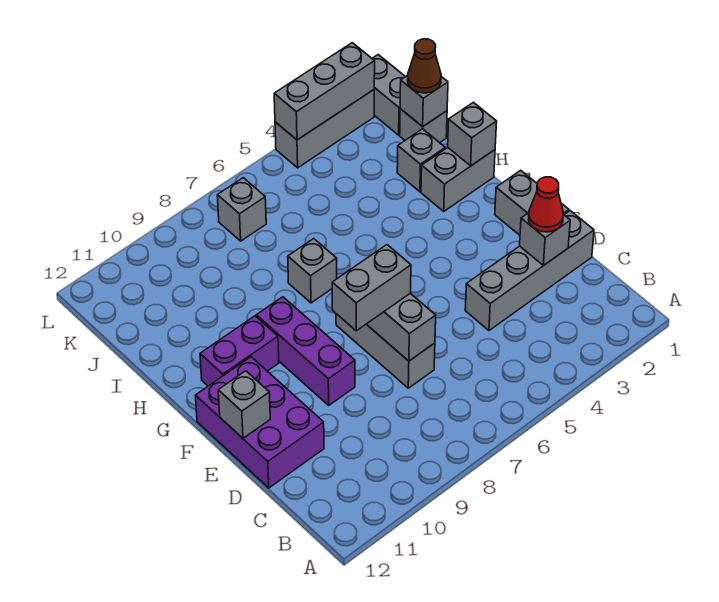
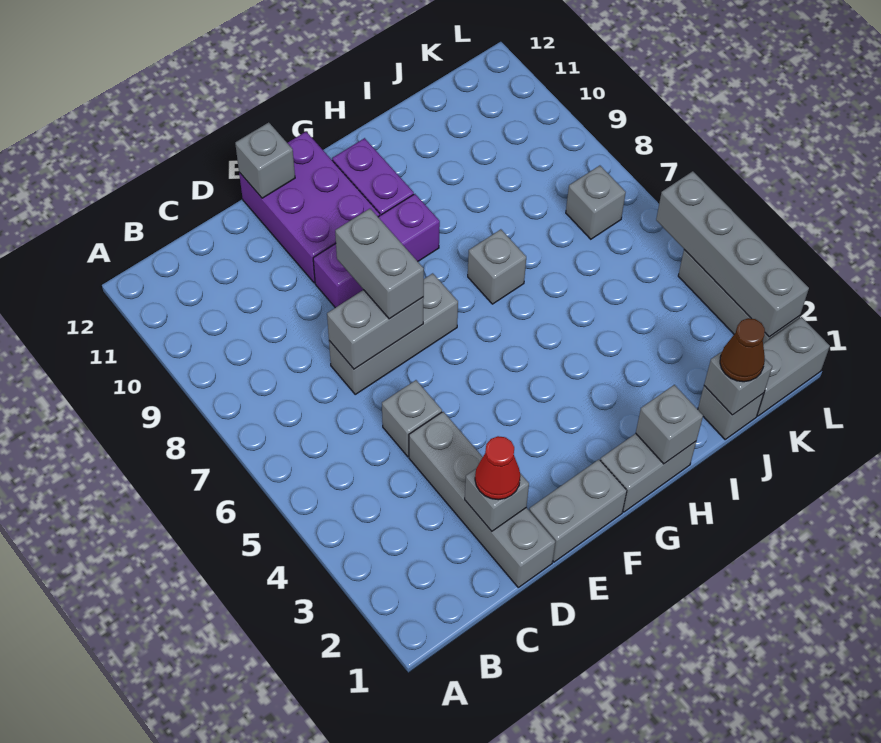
purple brick D11:F12 level 1 -> purple brick E10:F12 level 1
grey brick H1:H2 level 1 -> grey brick G1:H1 level 1
grey brick I2 level 1 -> grey brick D5 level 1
grey brick L2:L4 level 2 -> grey brick L2:L5 level 2

